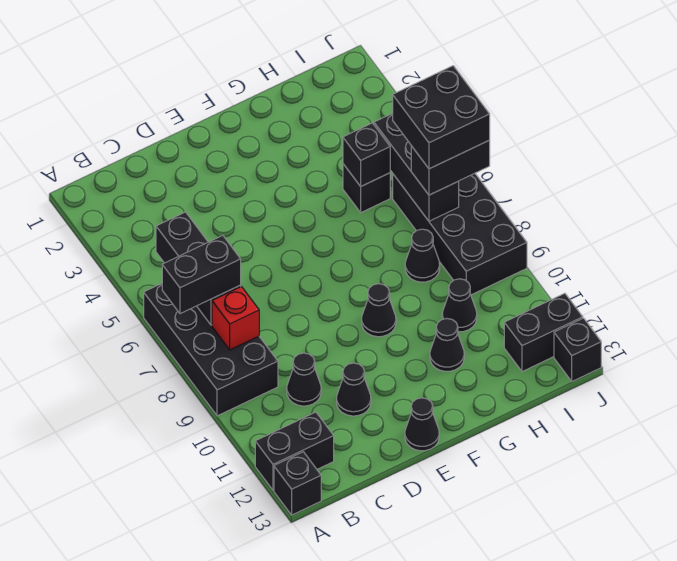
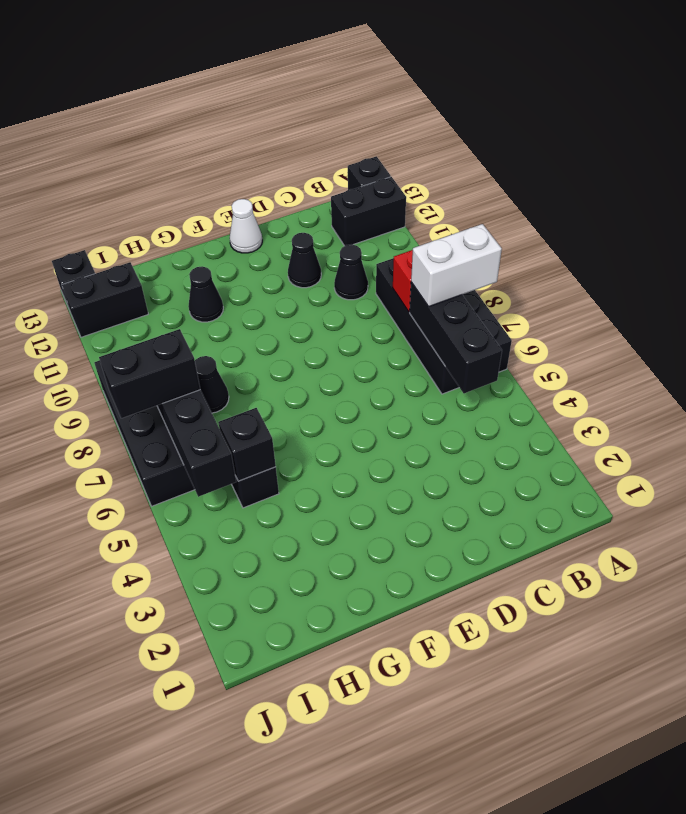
black brick A7:B7 level 3 -> white brick A7:B7 level 3
black cone E13 level 1 -> white cone E13 level 1
black cone F9 level 1 -> none
black cone H10 level 1 -> none
black brick I6:J7 level 4 -> none

